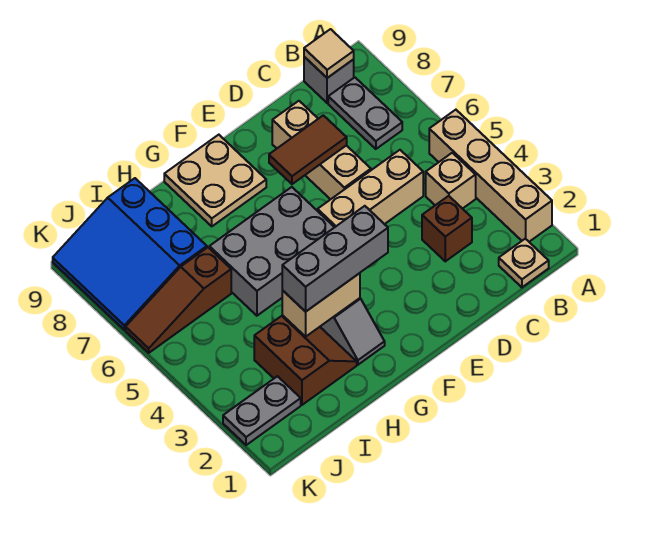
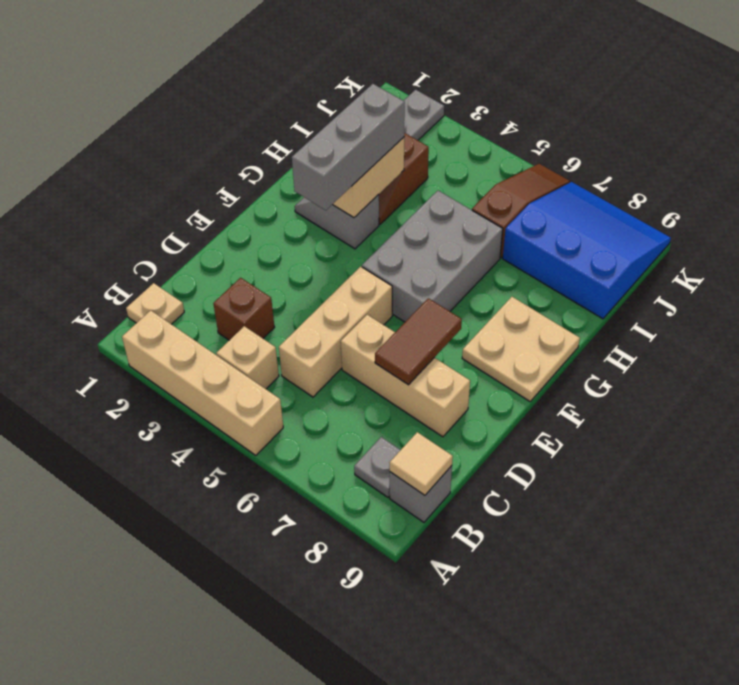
grey plate B7:B8 level 1 -> grey plate B8 level 1

